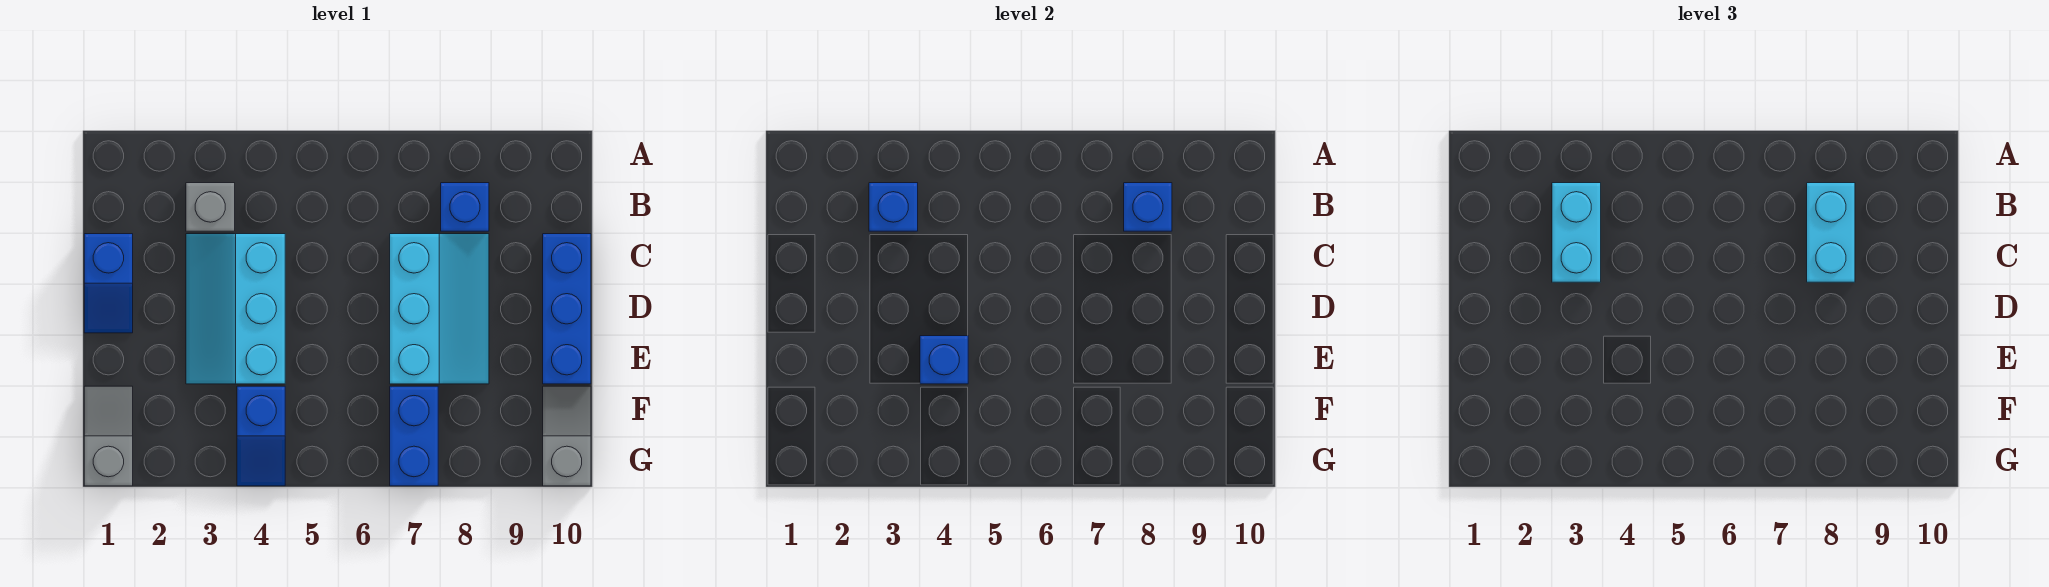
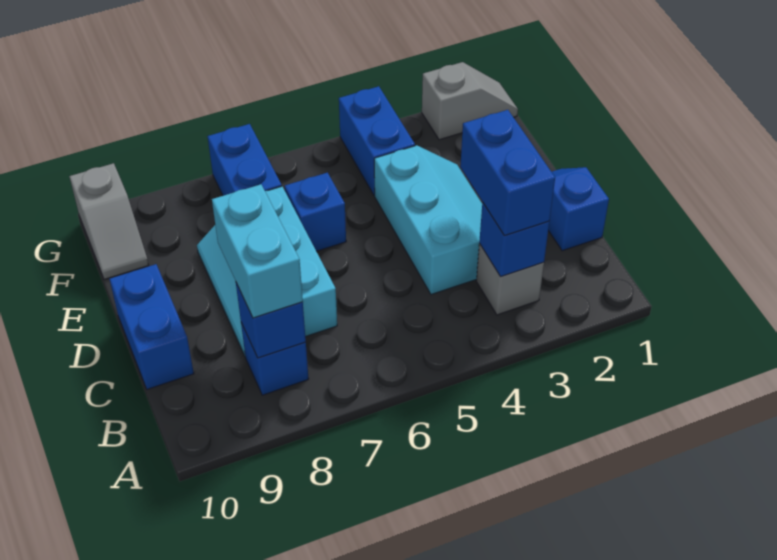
cyan brick B3:C3 level 3 -> blue brick B3:C3 level 3
blue brick C10:E10 level 1 -> blue brick C10:D10 level 1
blue brick E4 level 2 -> blue brick E6 level 1
grey slope F1:G1 level 1 top G -> grey slope G1:G2 level 1 top 2
blue slope F4:G4 level 1 top F -> blue brick F4:G4 level 1

